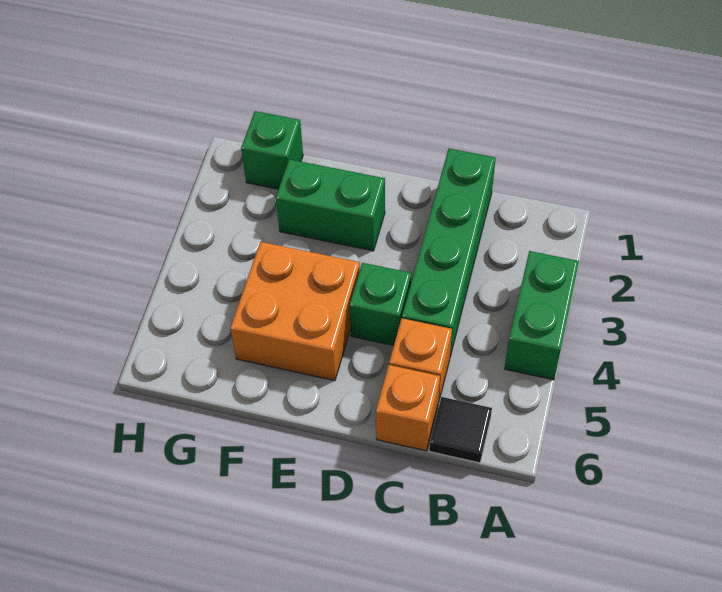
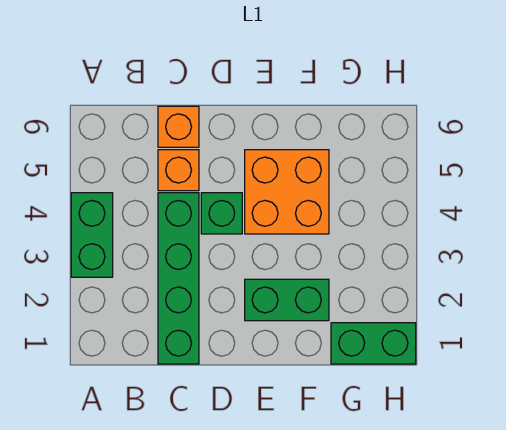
black tile B6 level 1 -> none
green brick G1 level 1 -> green brick G1:H1 level 1

